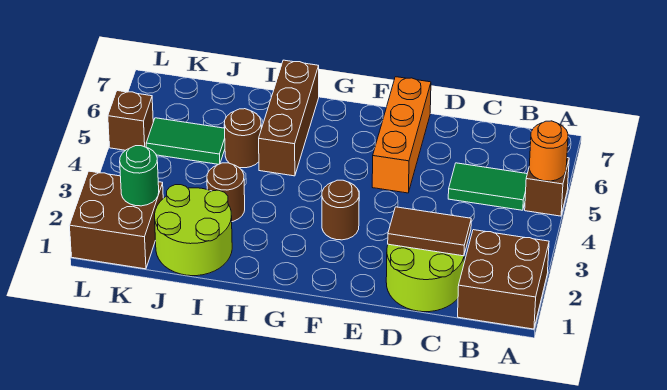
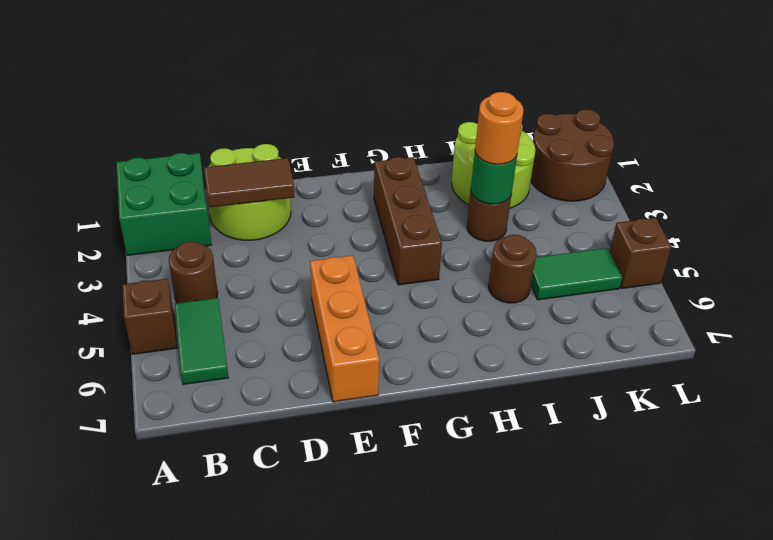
brown brick A1:B2 level 1 -> green brick A1:B2 level 1
orange round brick A5 level 2 -> orange round brick I3 level 3
green tile B5:C5 level 1 -> green tile B5:B6 level 1
brown round brick F3 level 1 -> brown round brick B4 level 1
brown brick H5:H7 level 1 -> brown brick G2:G4 level 1
brown brick K1:L2 level 1 -> brown round brick K1:L2 level 1
green round brick K2 level 2 -> green round brick I3 level 2

